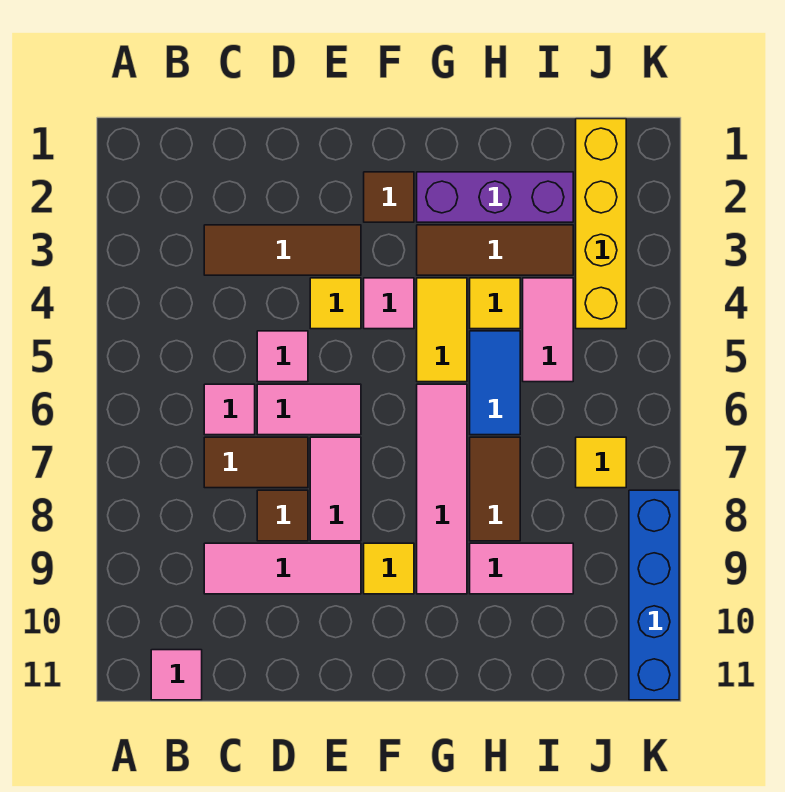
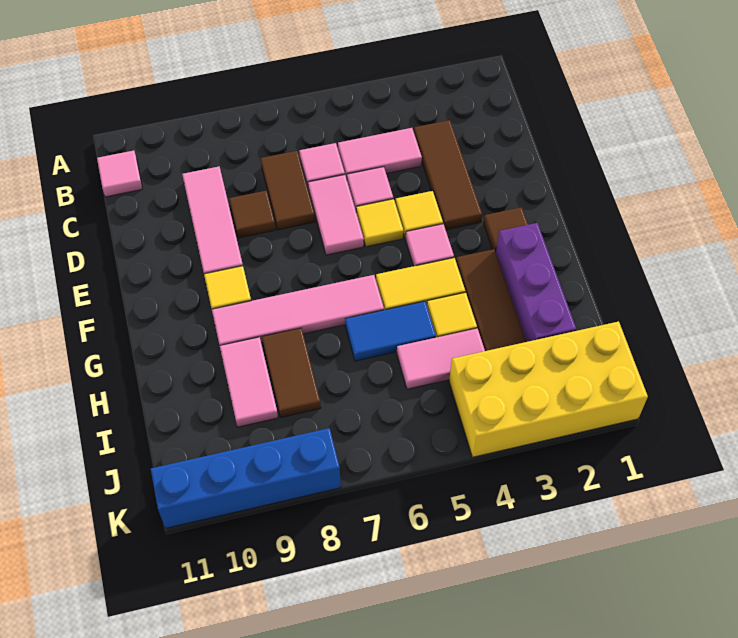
pink tile E7:E8 level 1 -> pink tile C4:C5 level 1
brown tile H7:H8 level 1 -> brown tile H8:I8 level 1
yellow brick J1:J4 level 1 -> yellow brick J1:K4 level 1
yellow tile J7 level 1 -> yellow tile E5 level 1

